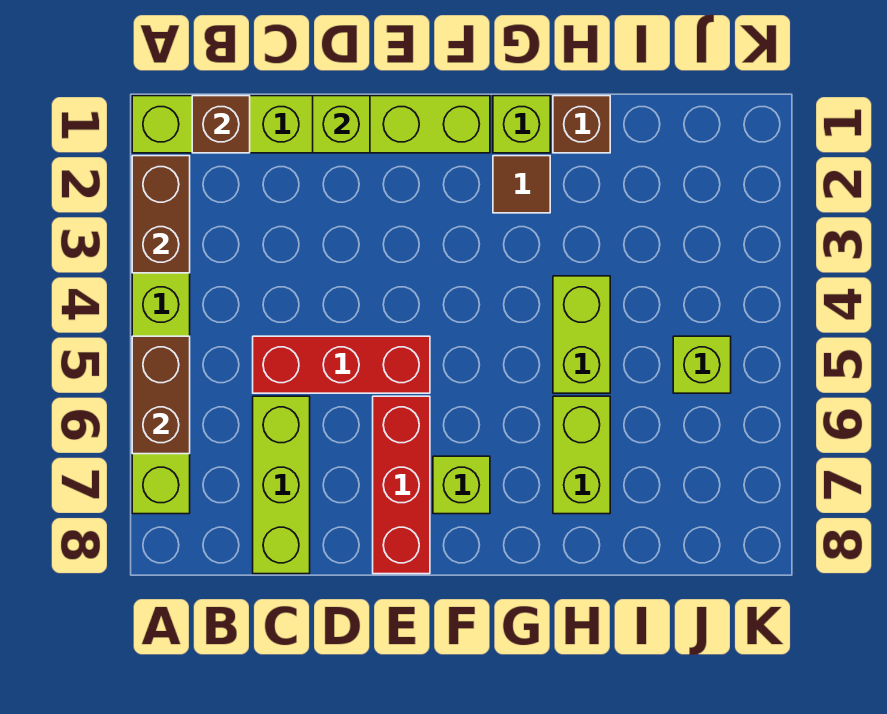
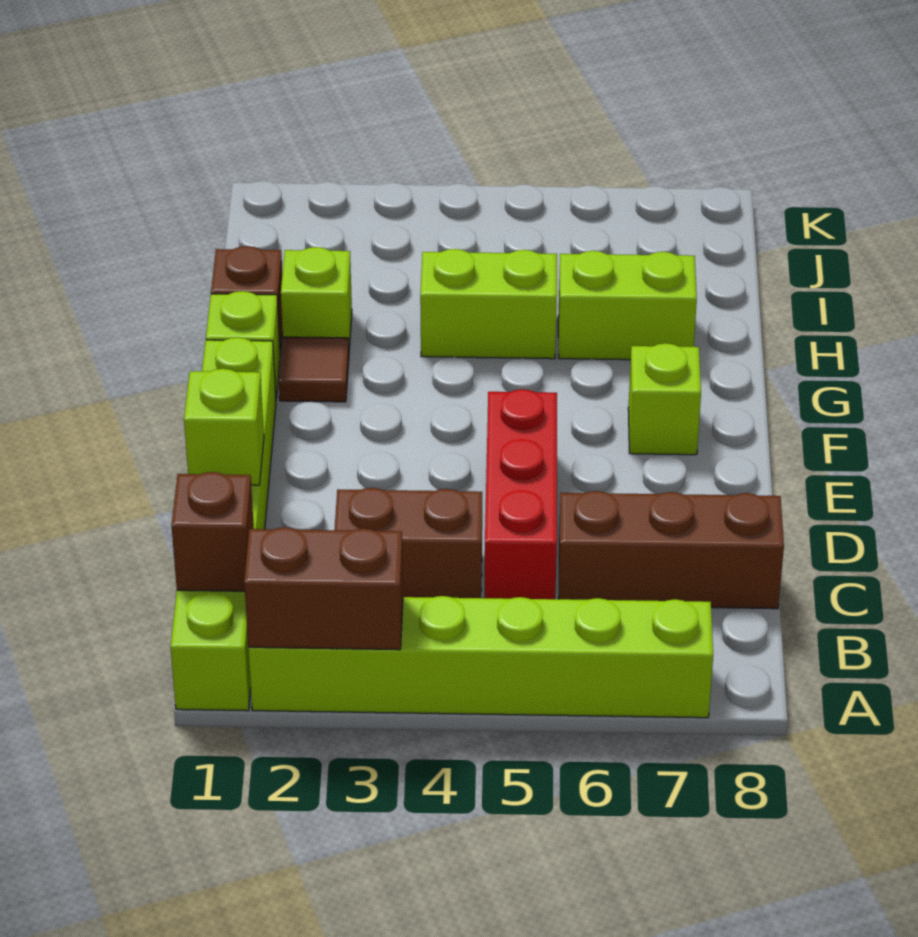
brown brick A5:A6 level 2 -> brown brick C3:C4 level 1
lime brick C6:C8 level 1 -> brown brick C6:C8 level 1
red brick E6:E8 level 1 -> none
lime brick J5 level 1 -> lime brick H2 level 1

